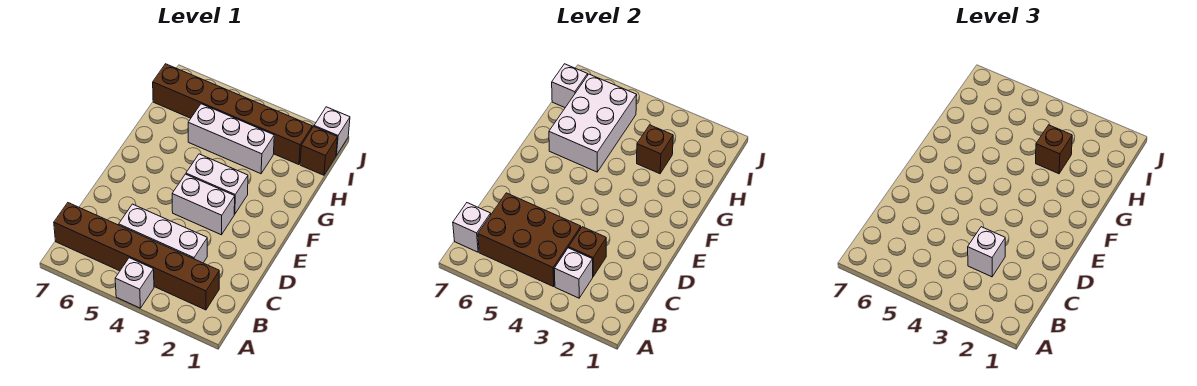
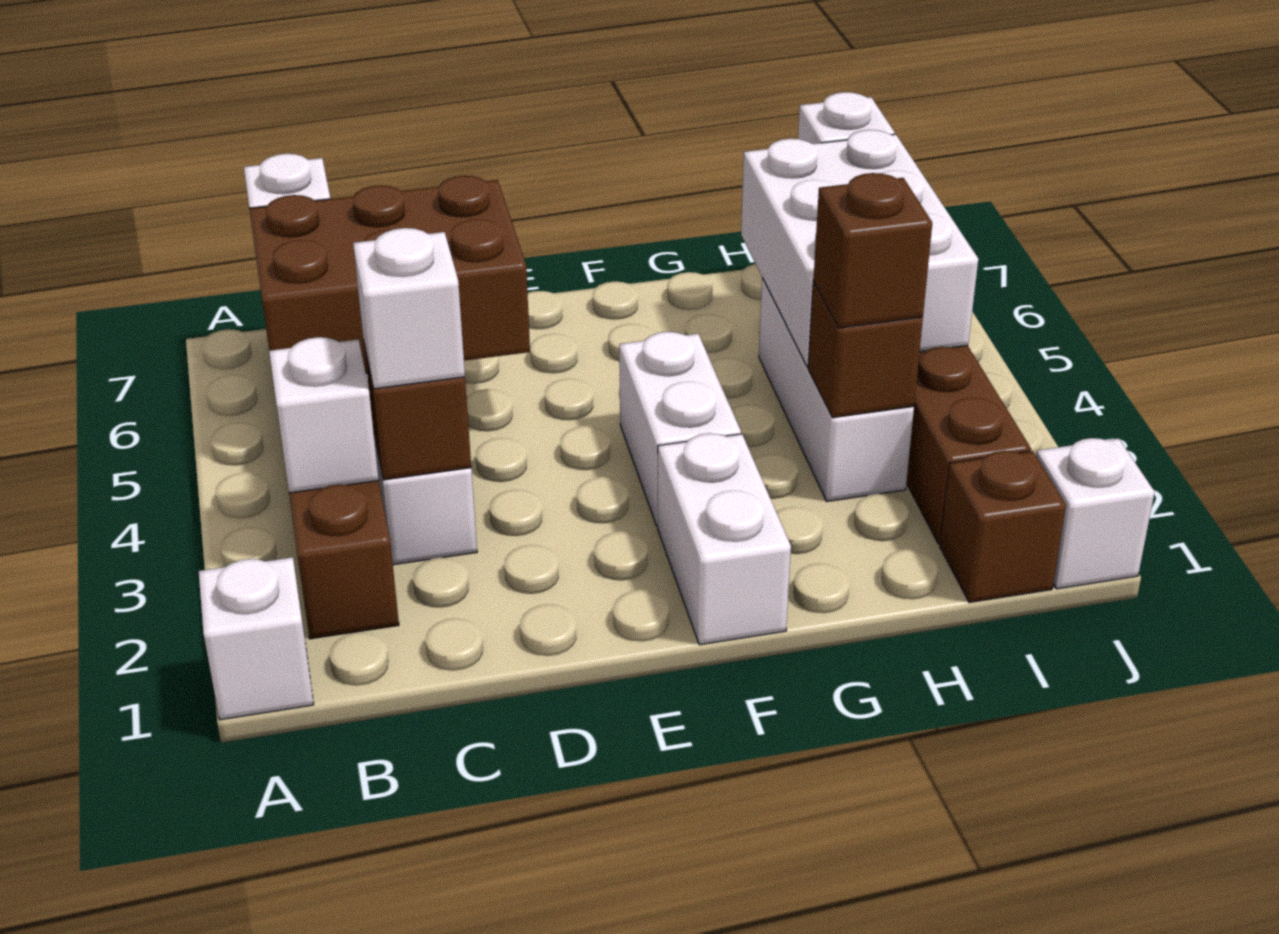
white brick A4 level 1 -> white brick A1 level 1
brown brick B4:C6 level 2 -> brown brick B5:D6 level 2
white brick E3:E4 level 1 -> white brick F1:F2 level 1
white brick G5:I6 level 2 -> white brick H4:I6 level 2

